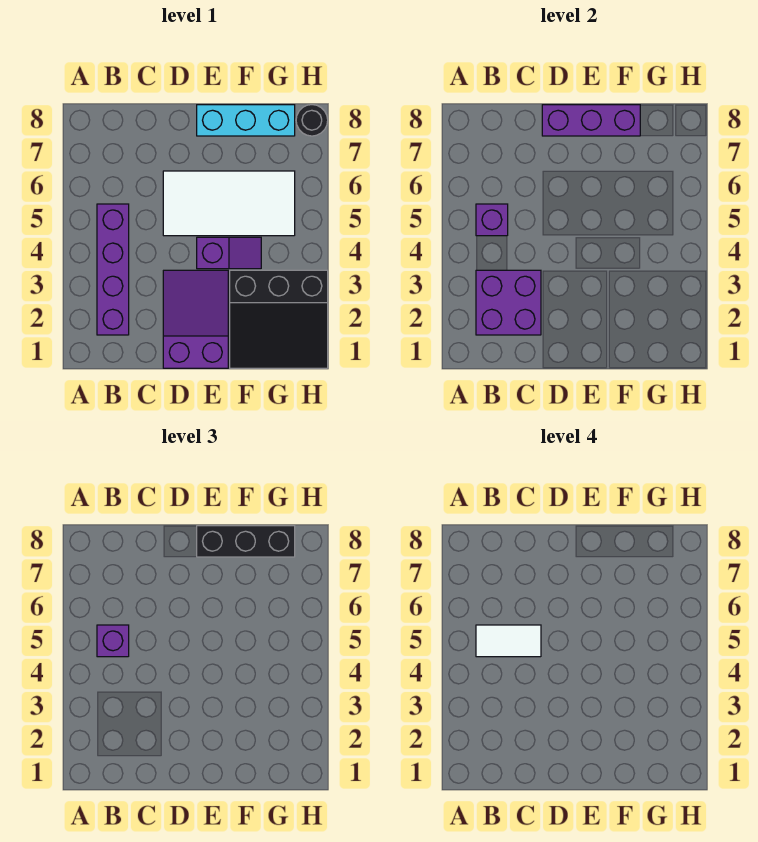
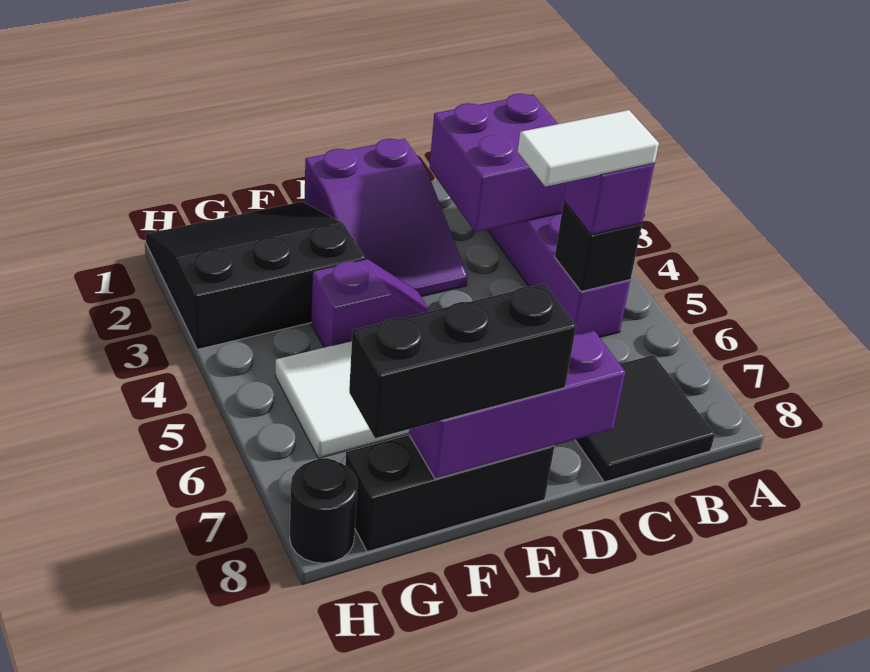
purple brick B5 level 2 -> black brick B5 level 2
none -> black tile B7:C8 level 1
purple slope E4:F4 level 1 top E -> purple slope E4:F4 level 1 top F
cyan brick E8:G8 level 1 -> black brick E8:G8 level 1

